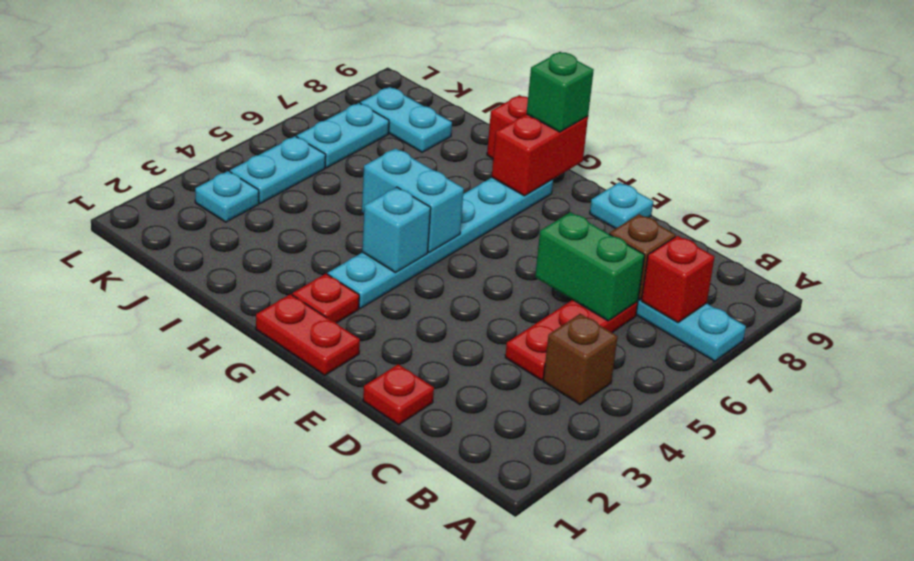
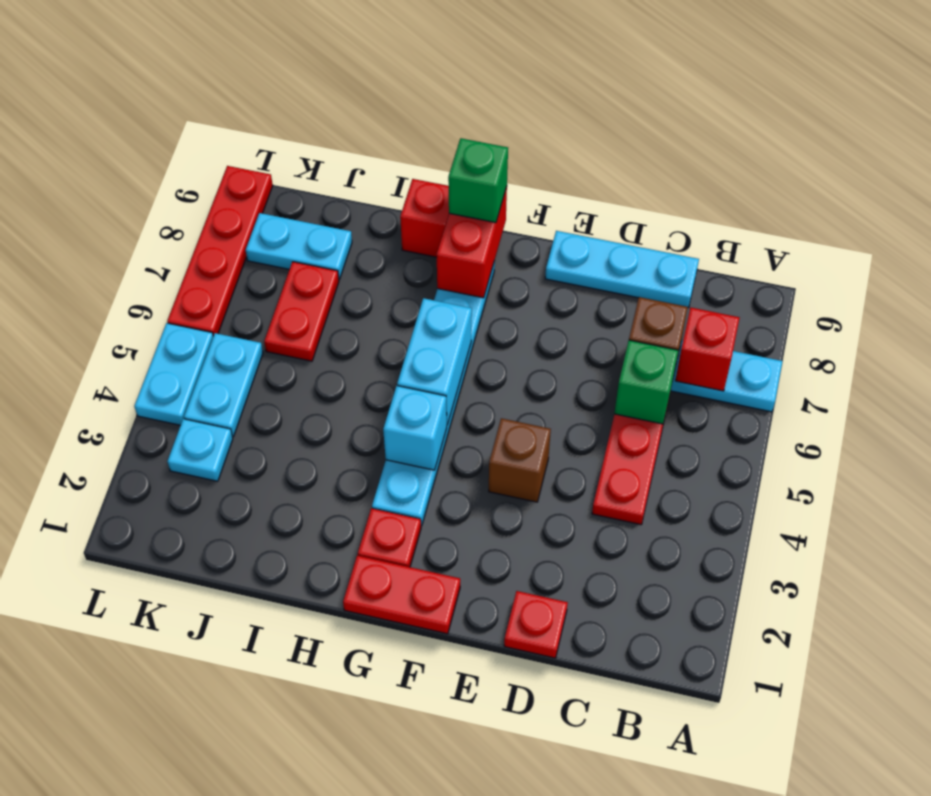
brown brick B4 level 1 -> brown brick E4 level 1
green brick C6:D6 level 2 -> green brick C6 level 2
cyan plate E9 level 1 -> cyan plate C9:E9 level 1
cyan brick G5:H5 level 2 -> cyan brick G5:G6 level 2
none -> red plate J6:J7 level 1
cyan plate K6:K7 level 1 -> cyan plate L4:L5 level 1
none -> red plate L6:L9 level 1

